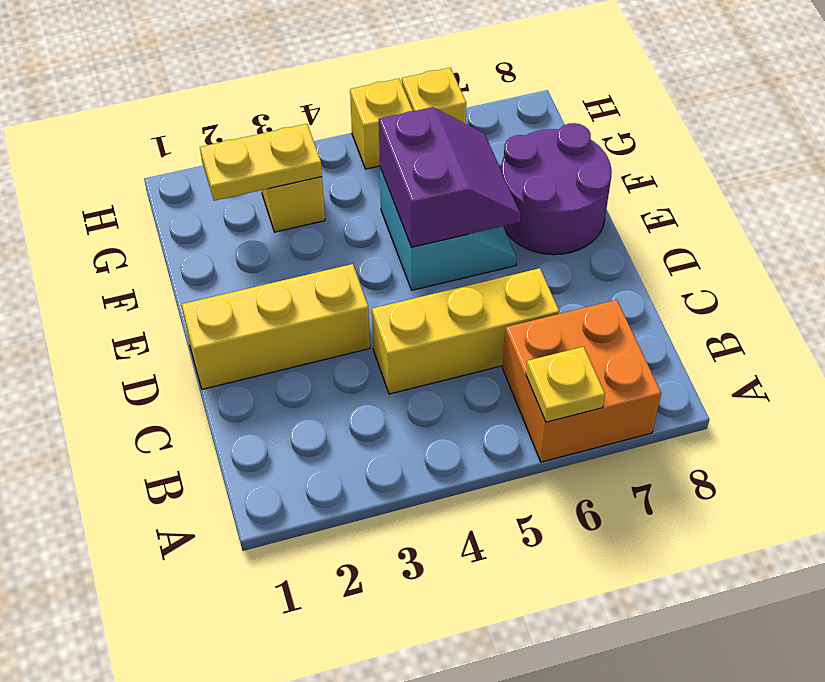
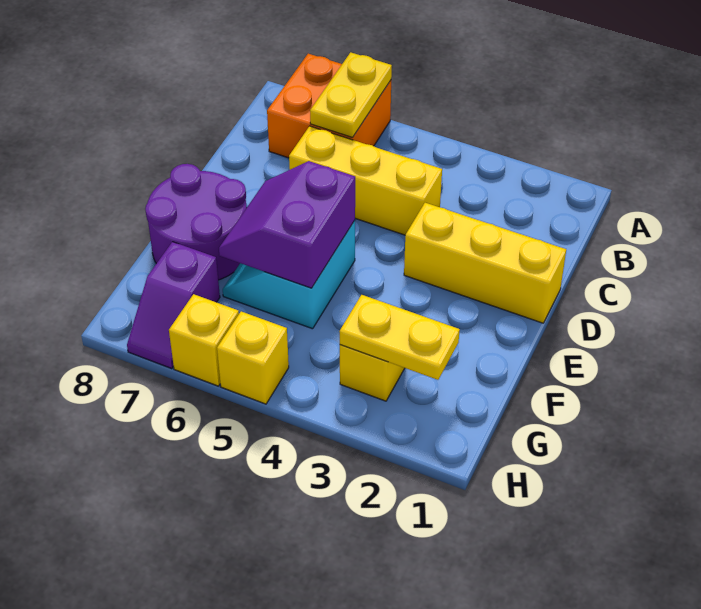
yellow plate A6 level 2 -> yellow plate A6:B6 level 2
none -> purple slope G7:H7 level 1 top G

